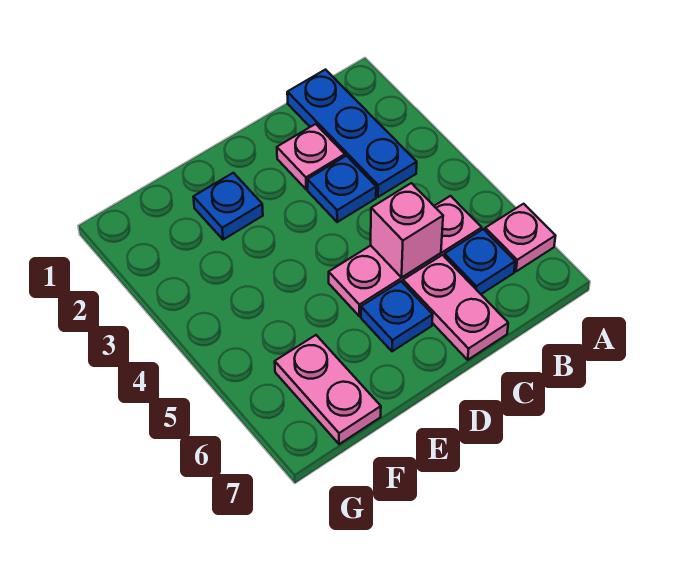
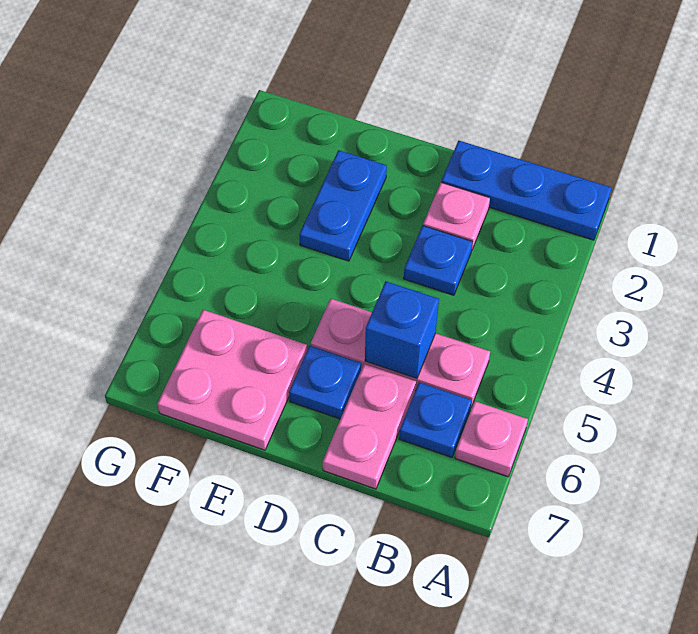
blue plate B1:B3 level 1 -> blue plate A1:C1 level 1
pink brick C5 level 2 -> blue brick C5 level 2
blue plate E2 level 1 -> blue plate E2:E3 level 1
pink plate F6:F7 level 1 -> pink plate E6:F7 level 1

